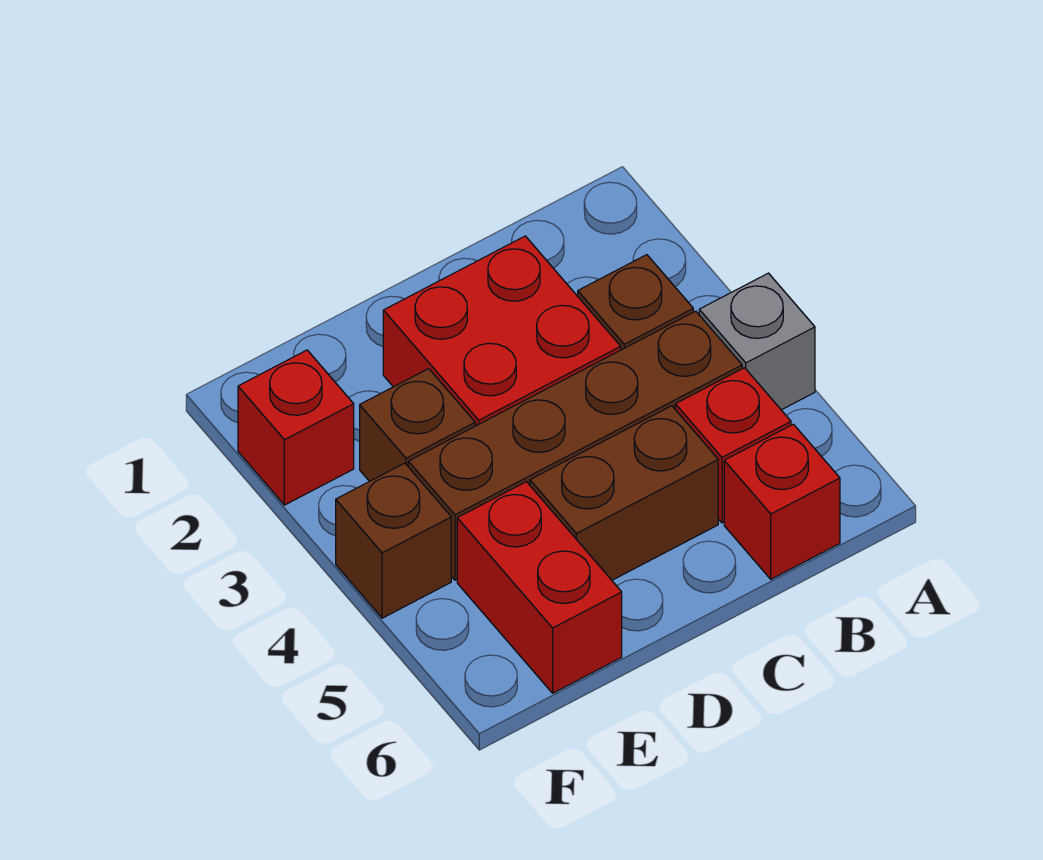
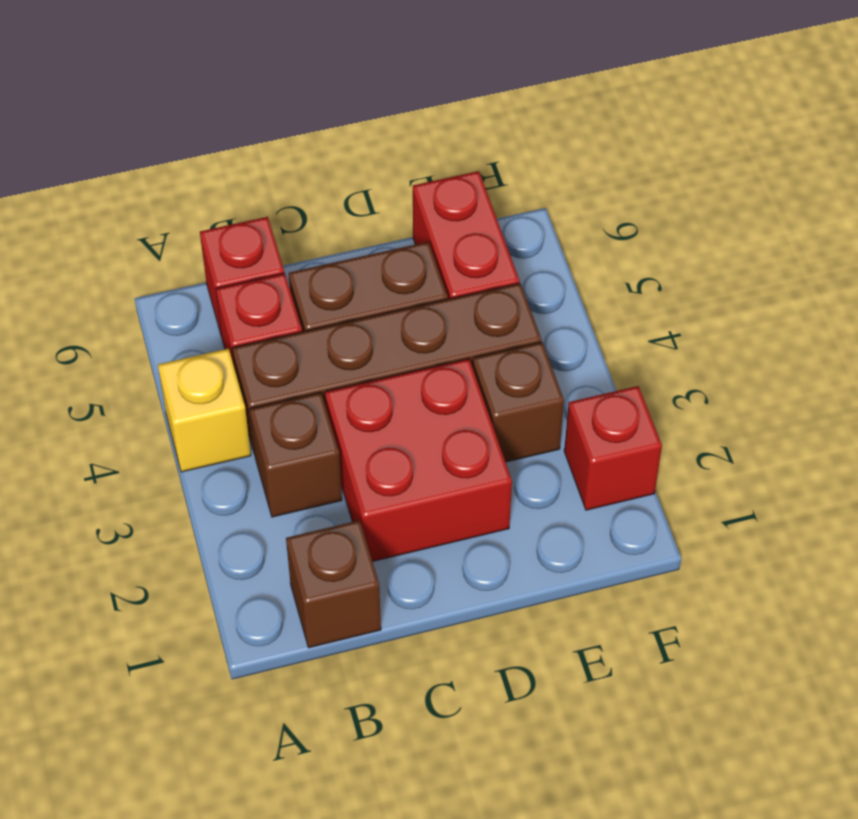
grey brick A4 level 1 -> yellow brick A4 level 1
brown brick F4 level 1 -> brown brick B1 level 1

